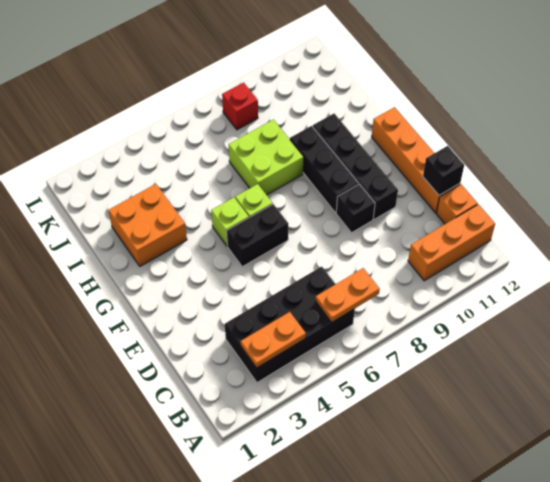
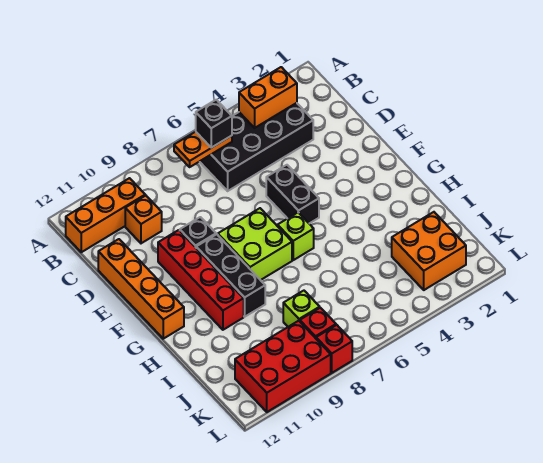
orange plate B3:B4 level 2 -> orange brick B3:B4 level 2
orange brick C12 level 1 -> orange brick C10 level 1
black brick D12 level 2 -> black brick B6 level 3
black brick E10:H10 level 1 -> red brick E10:H10 level 1
black brick F5:F6 level 1 -> black brick E5:F5 level 1
lime brick G5 level 1 -> lime brick J8 level 1
orange brick H2:I3 level 1 -> orange brick J2:K3 level 1
lime brick H7:I8 level 1 -> lime brick F7:G8 level 1
none -> red brick K9:L11 level 1
none -> red brick L8 level 1

